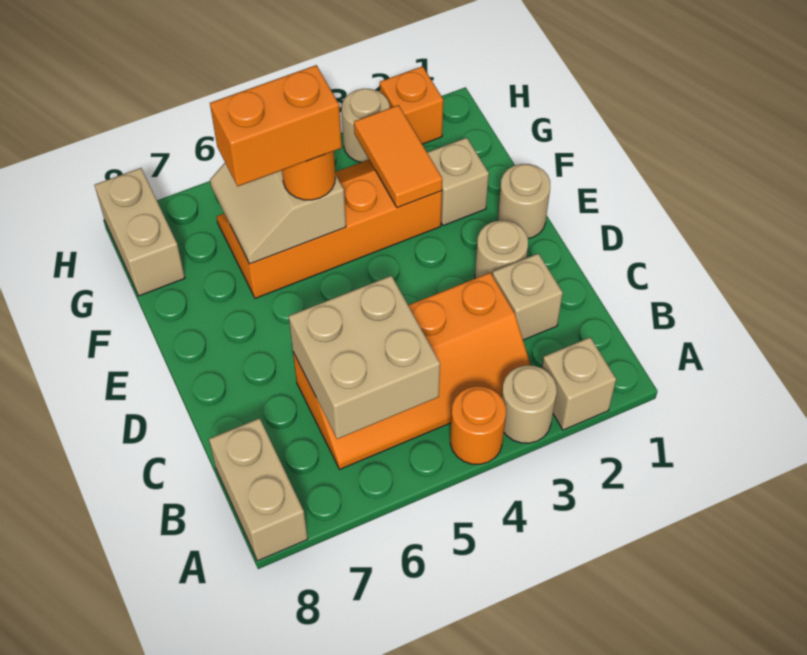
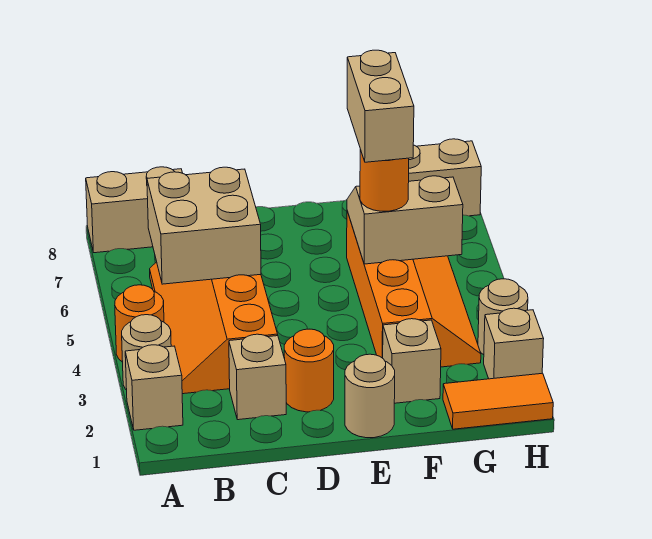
tan round brick D2 level 1 -> orange round brick D2 level 1
orange tile F3:G3 level 2 -> orange tile G1:H1 level 1
orange brick F5:F6 level 4 -> tan brick F5:F6 level 4
orange brick H2 level 1 -> tan brick H2 level 1

